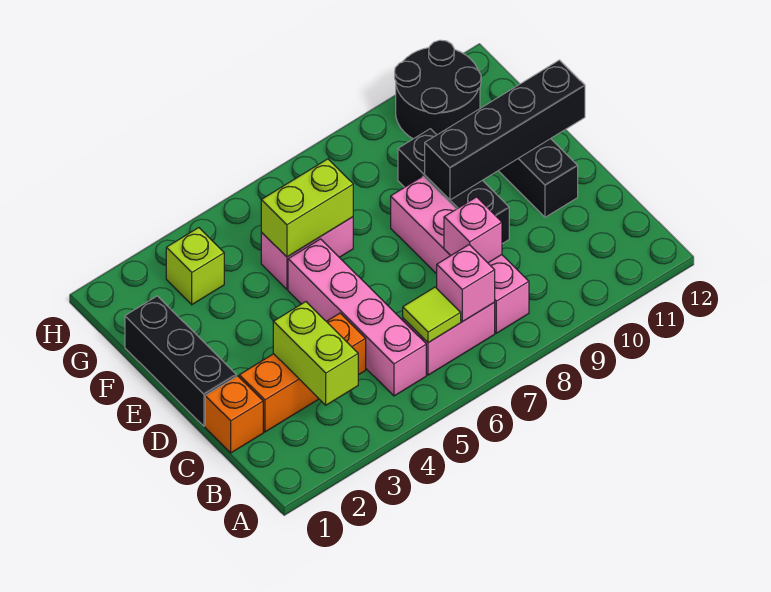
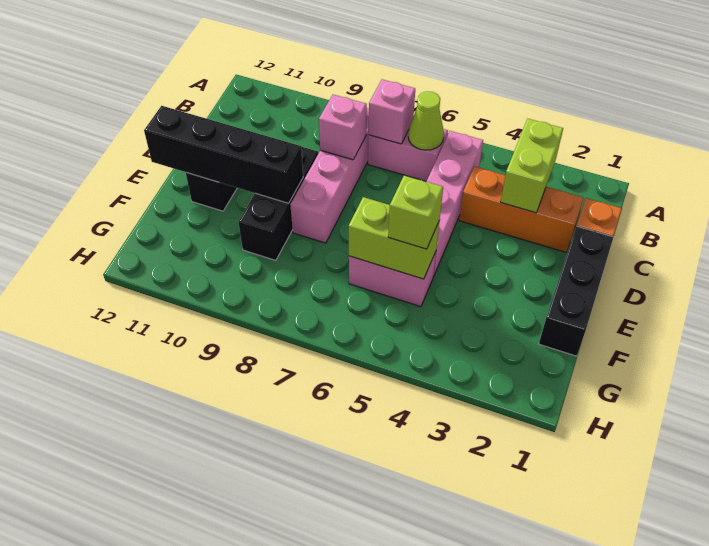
lime tile B6 level 2 -> lime cone B6 level 2
lime brick G3 level 1 -> lime brick F5 level 3
black round brick G10:H11 level 1 -> none

